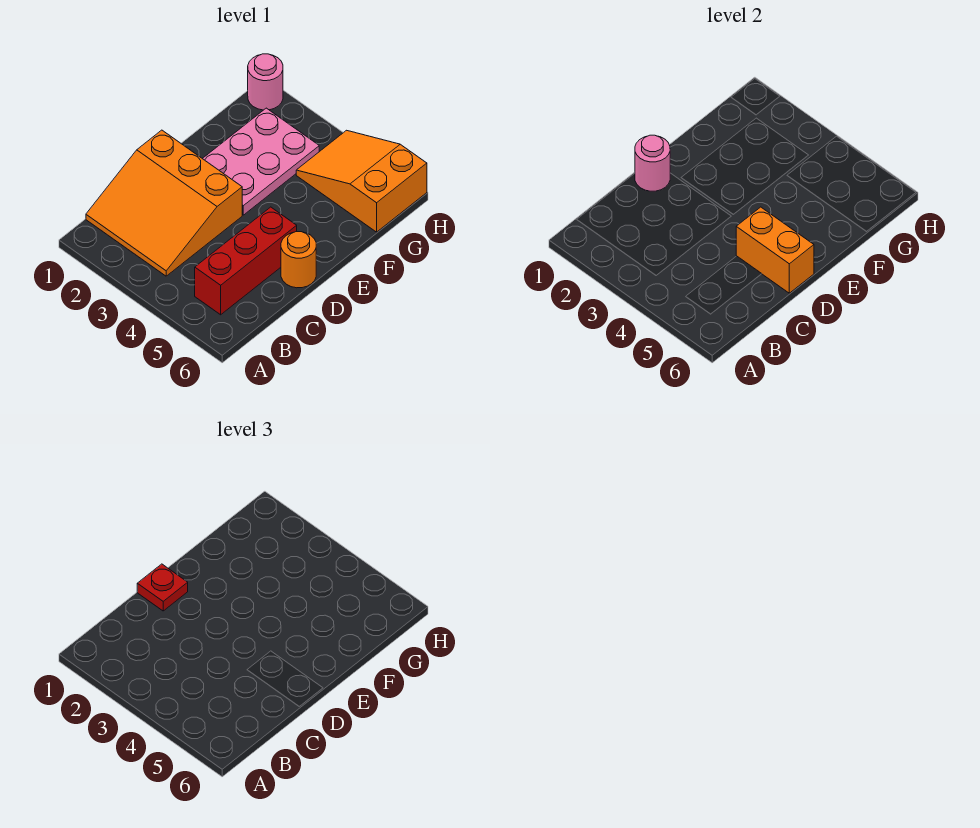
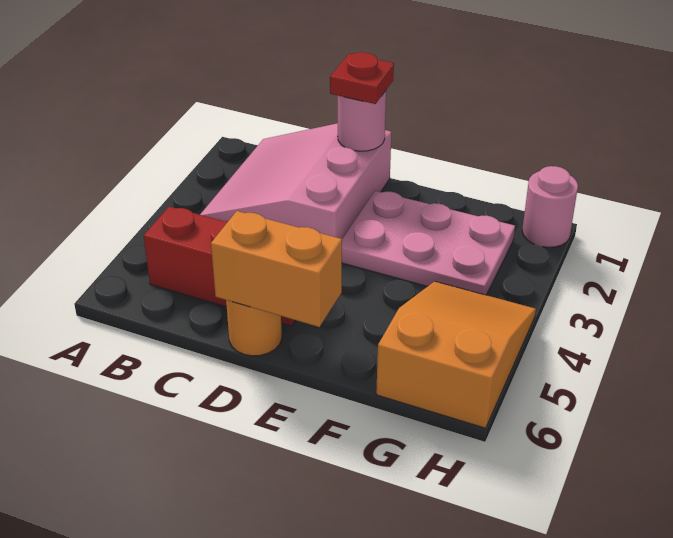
orange slope B1:D3 level 1 top D -> pink slope B1:D3 level 1 top D
orange brick D5:D6 level 2 -> orange brick D6:E6 level 2

